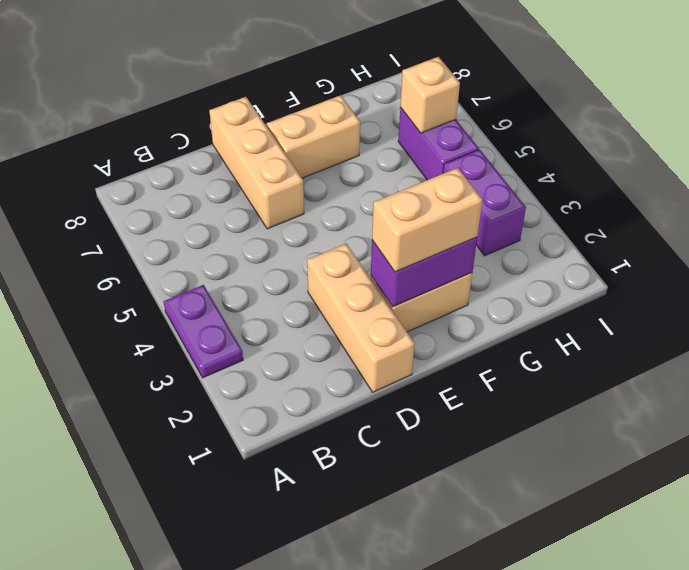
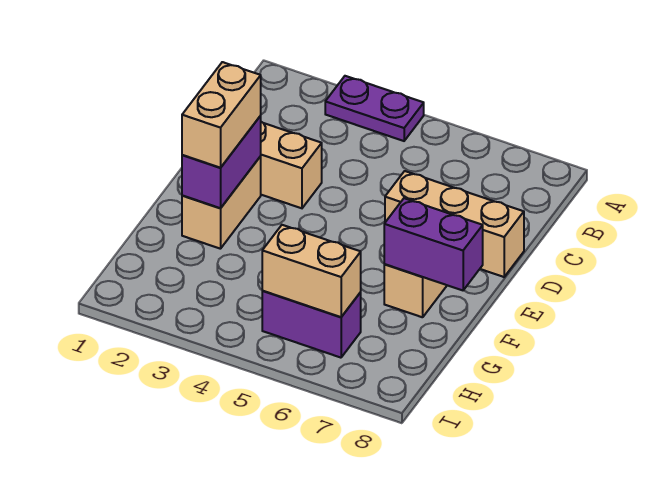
purple brick H3:H4 level 1 -> purple brick F7:F8 level 2
tan brick H6 level 2 -> tan brick H5:H6 level 2

